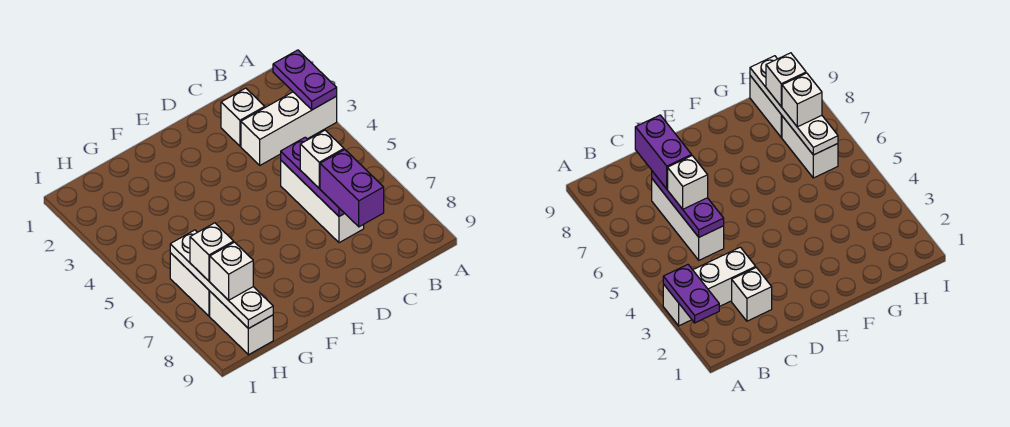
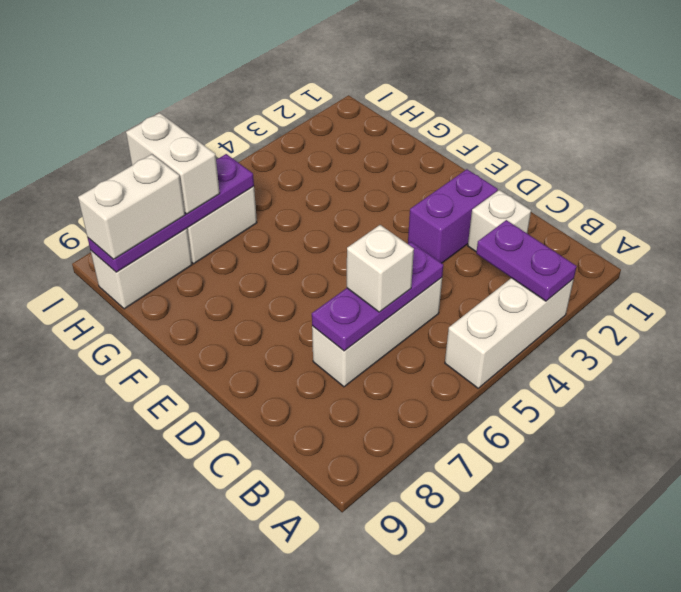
purple plate A2:A3 level 2 -> purple plate A3:B3 level 2
white brick A3:C3 level 1 -> white brick A3:A5 level 1
purple brick C7:C8 level 3 -> purple brick D2:D3 level 1
white plate H6:H9 level 2 -> purple plate H6:H9 level 2
white brick H7 level 3 -> white brick H7:I7 level 3
white brick H8 level 3 -> white brick H8:H9 level 3

